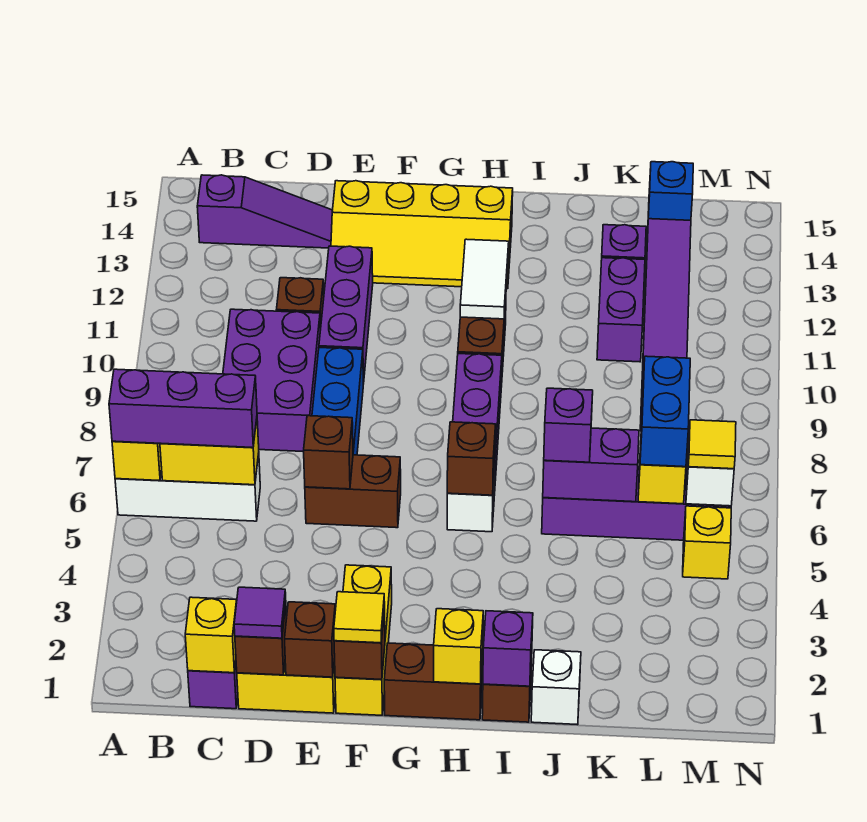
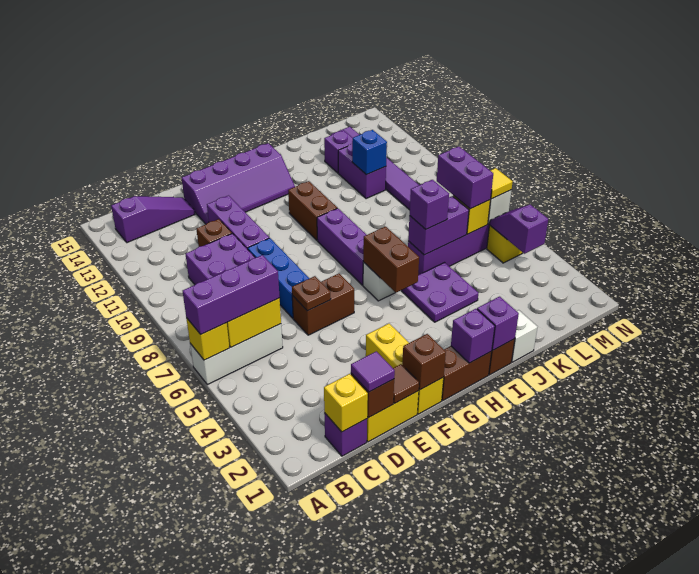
brown brick E1 level 2 -> brown tile E1 level 2
brown brick E6 level 2 -> brown plate E6 level 2
yellow slope E13:H14 level 1 top 14 -> purple slope E13:H14 level 1 top 14
yellow tile F1 level 3 -> none
yellow brick H1 level 2 -> purple brick H1 level 2
brown brick H6 level 2 -> brown brick H5:H6 level 2
white tile H11:H12 level 2 -> none
none -> purple plate I4:J5 level 1
blue brick L6:L7 level 3 -> purple brick L6:L7 level 3
blue brick L15 level 1 -> blue brick K11 level 2
none -> purple slope M4:M5 level 2 top 4

